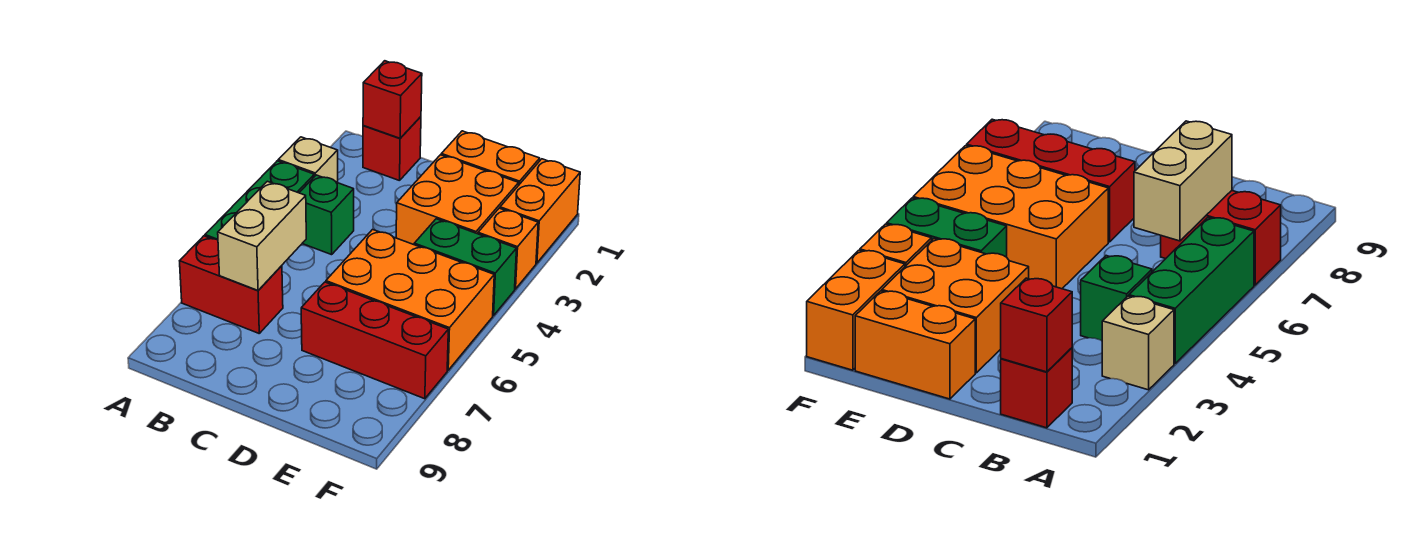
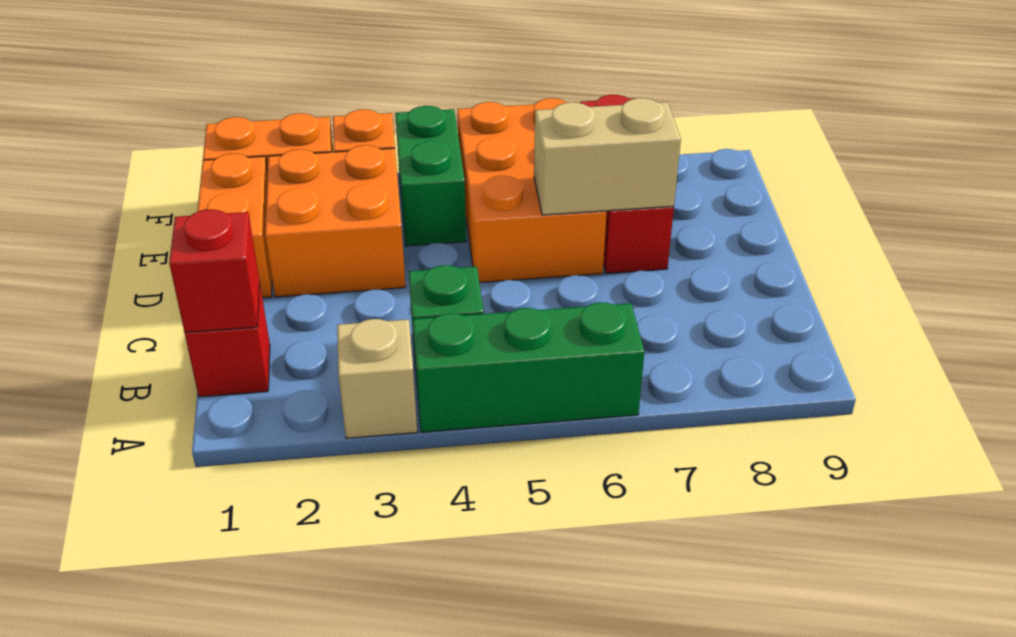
red brick A7:B7 level 1 -> none
tan brick B6:B7 level 2 -> tan brick D6:D7 level 2

